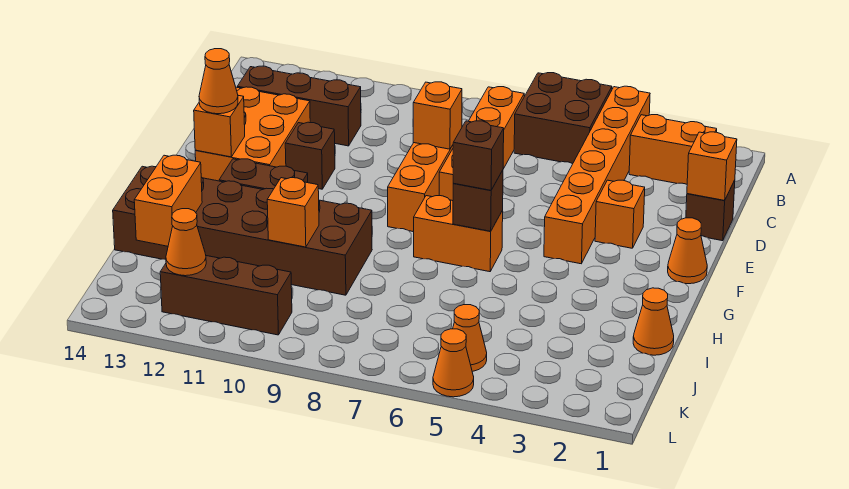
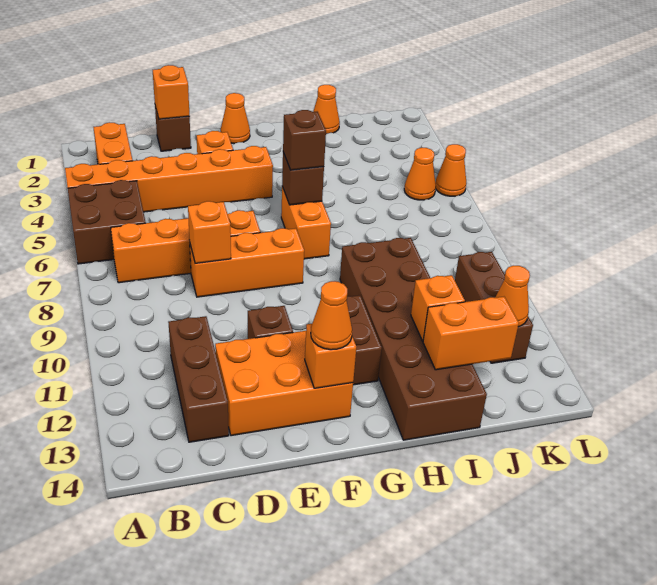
orange brick I10 level 2 -> orange brick I12 level 2

